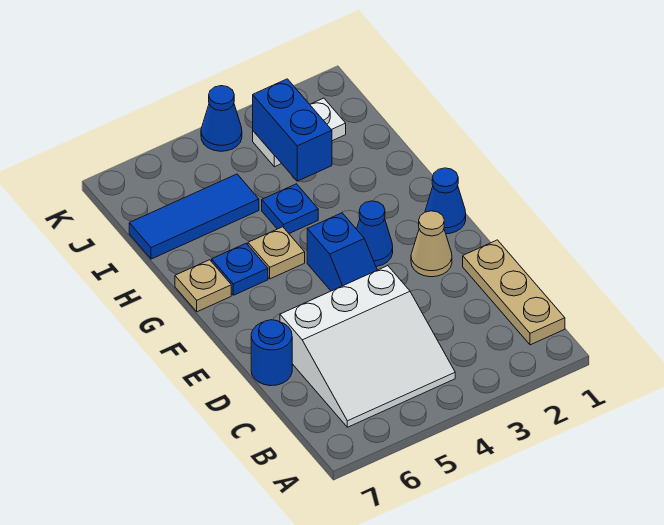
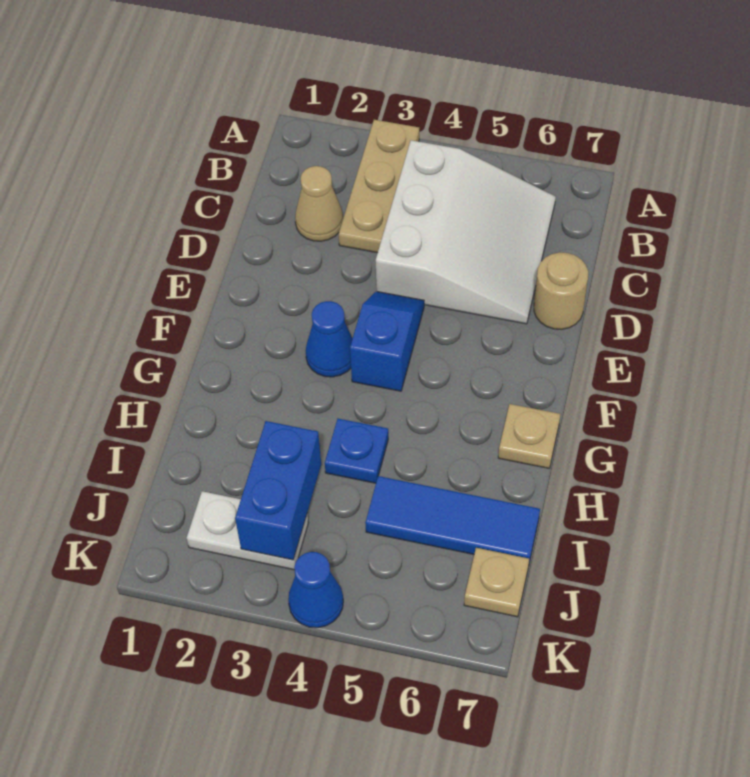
tan plate B1:D1 level 1 -> tan plate A3:C3 level 1
white slope B4:D6 level 1 top D -> white slope B4:D6 level 1 top 4
blue round brick D7 level 1 -> tan round brick D7 level 1
tan cone E2 level 1 -> tan cone C2 level 1
blue cone F1 level 1 -> none
tan plate G5 level 1 -> tan plate J7 level 1
blue plate G6 level 1 -> none

